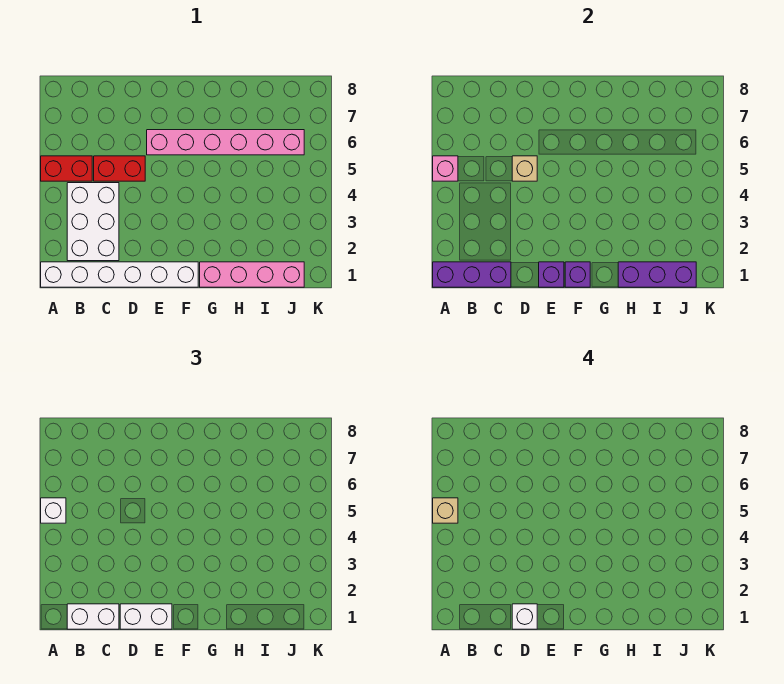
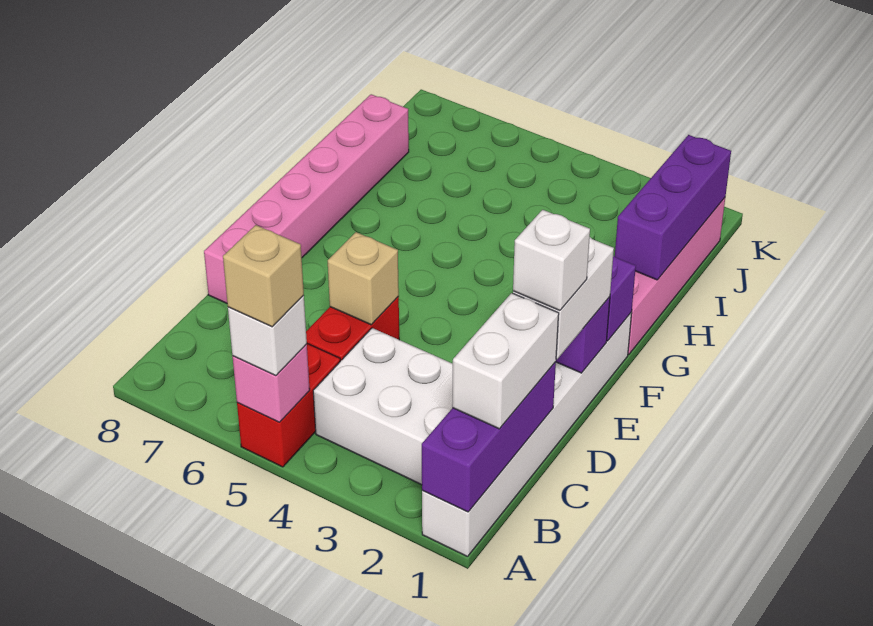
pink brick E6:J6 level 1 -> pink brick D8:I8 level 1

